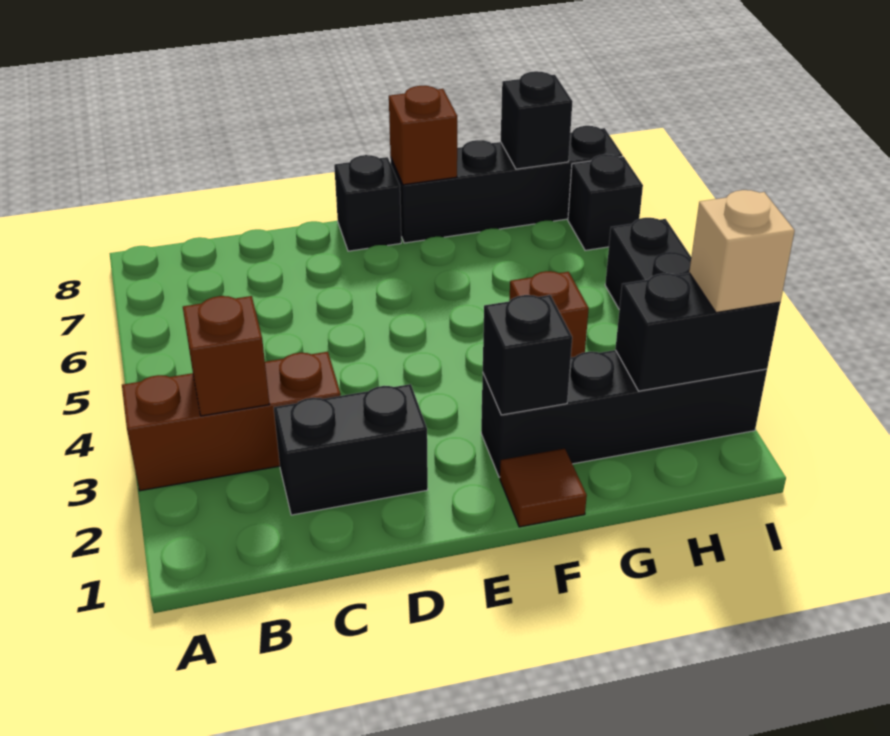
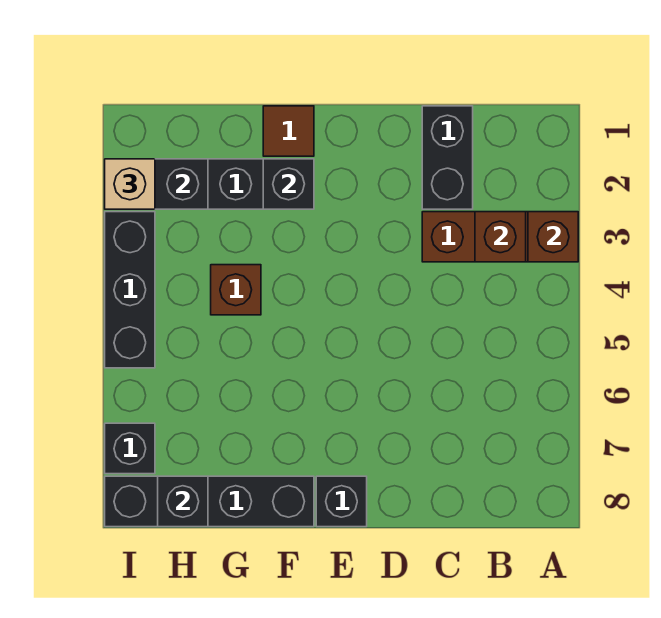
black brick C2:D2 level 1 -> black brick C1:C2 level 1
brown brick F8 level 2 -> brown brick A3 level 2

